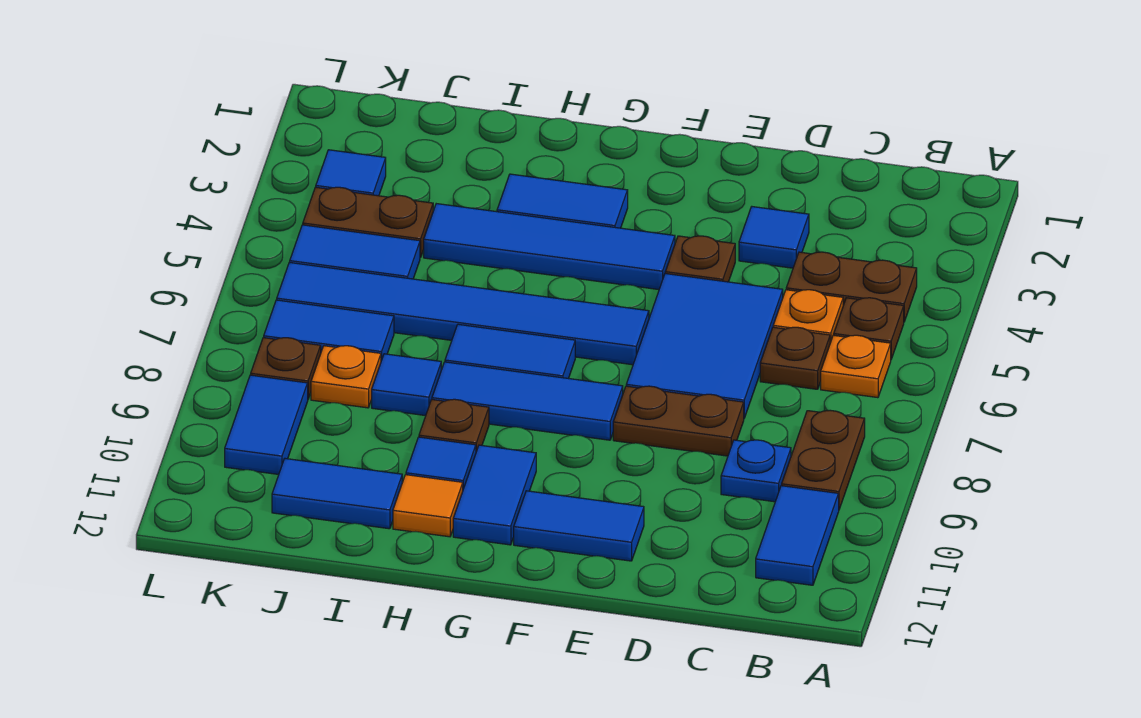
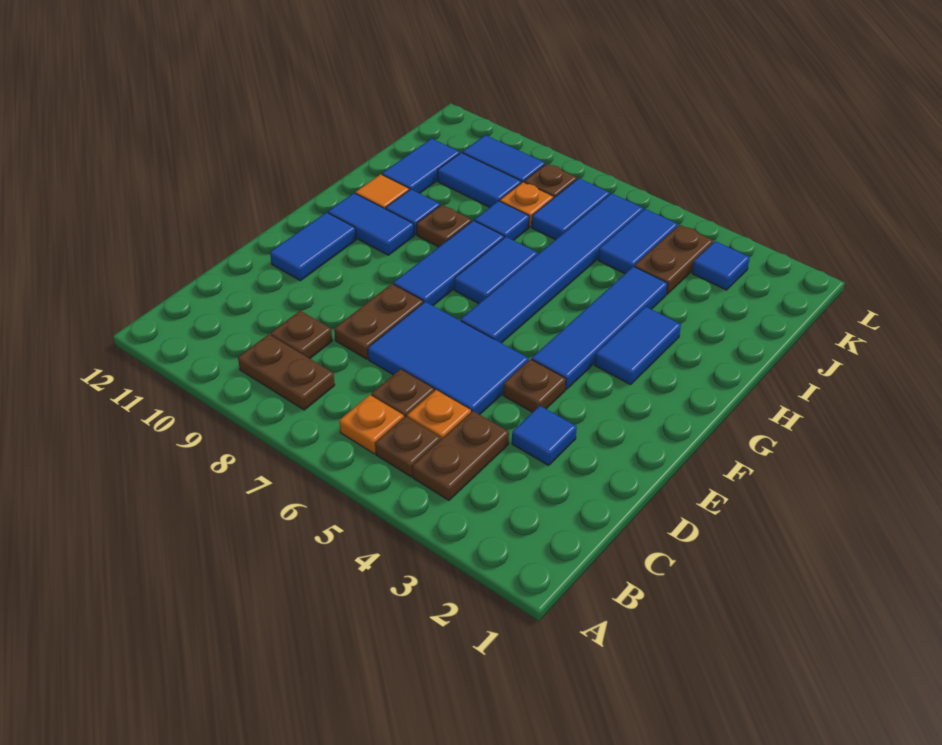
blue tile B10:B11 level 1 -> blue tile J9:J10 level 1
blue plate C9 level 1 -> brown plate C9 level 1

